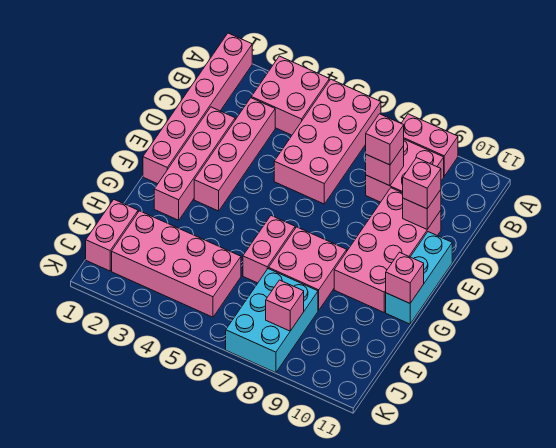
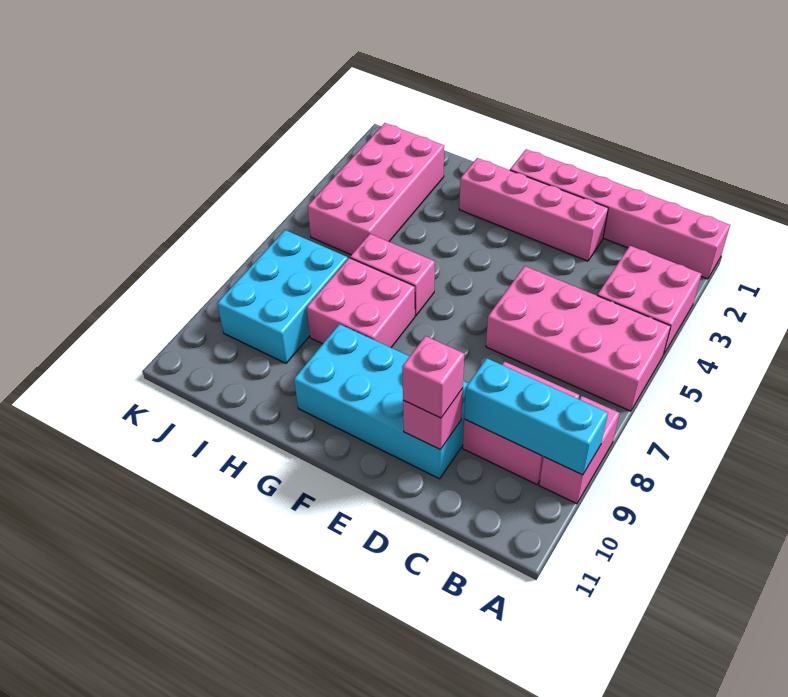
pink brick C3:F3 level 1 -> none
pink brick C8 level 2 -> none
pink brick C8 level 3 -> none
pink brick D9:G10 level 1 -> cyan brick D9:G10 level 1
cyan brick E11:G11 level 1 -> cyan brick A9:C9 level 2
pink brick G11 level 2 -> none
pink brick I1:J1 level 1 -> none
cyan brick I7:K8 level 1 -> cyan brick I7:J9 level 1
pink brick J8 level 2 -> none

